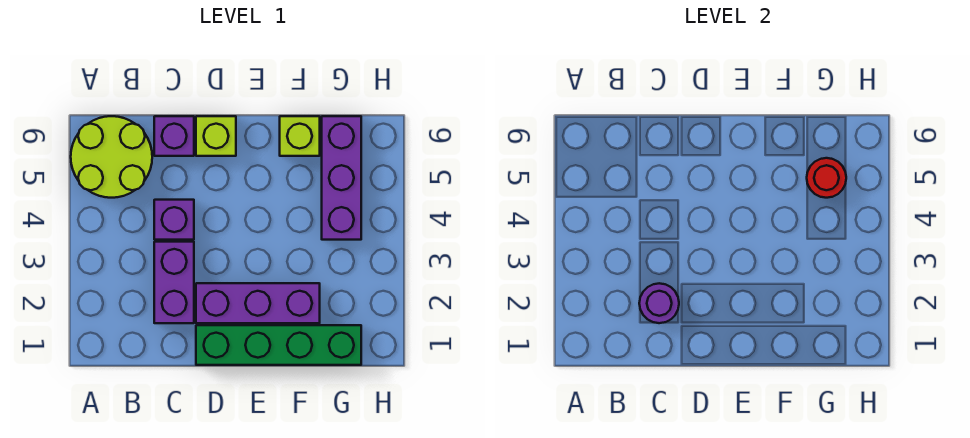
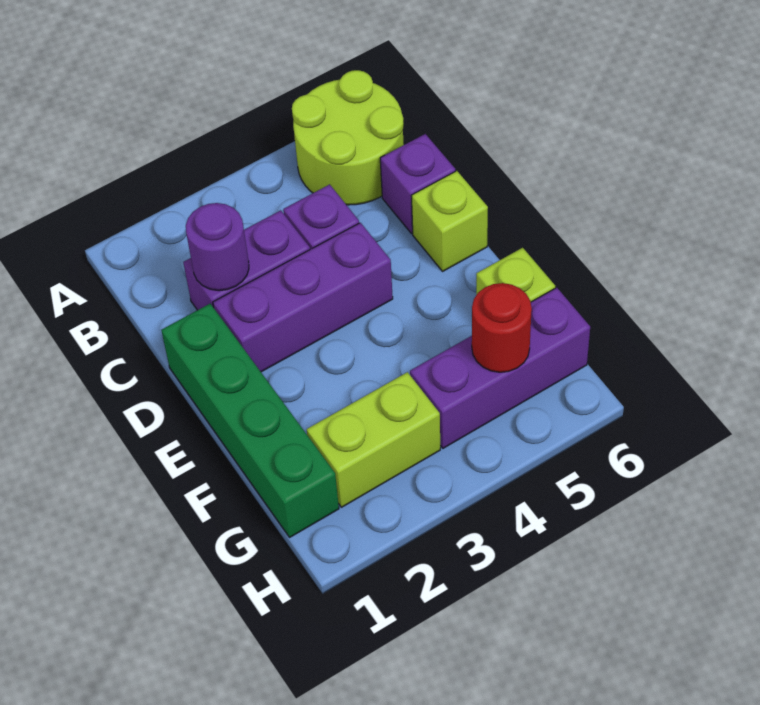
purple brick D2:F2 level 1 -> purple brick D2:D4 level 1
none -> lime brick G2:G3 level 1

